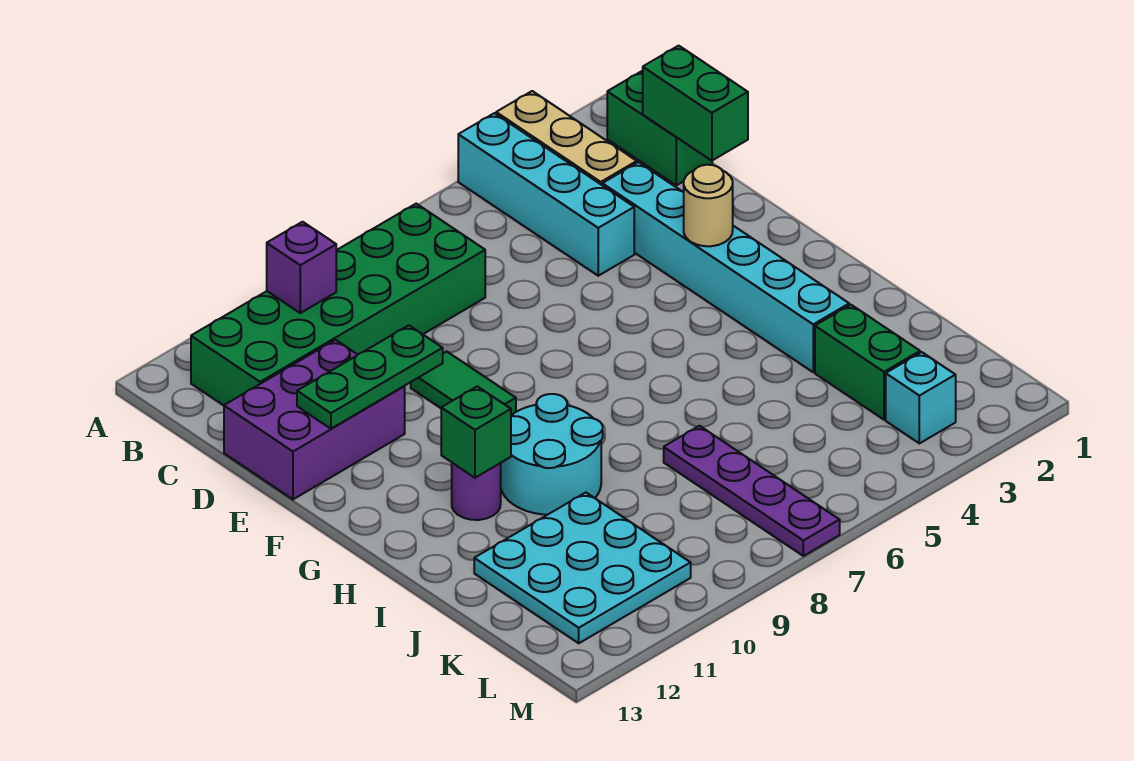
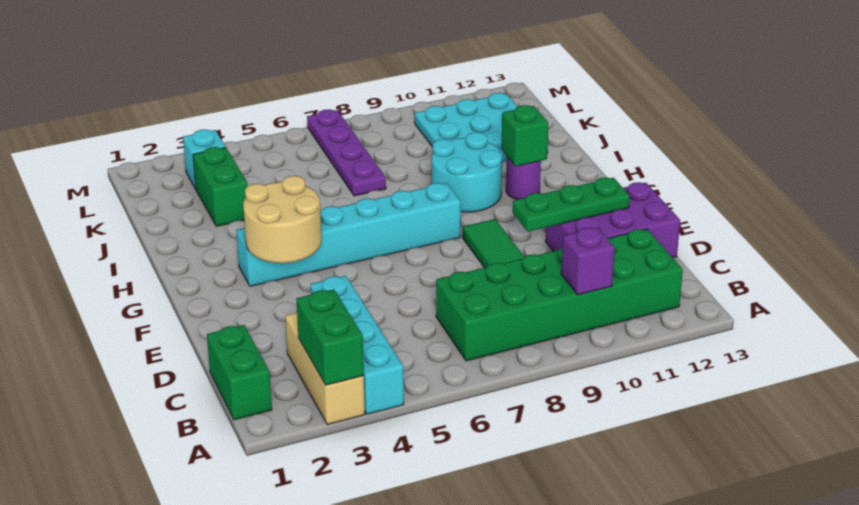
green brick C1:D1 level 2 -> green brick A3:B3 level 2
cyan brick D3:I3 level 1 -> cyan brick G3:G8 level 1
tan round brick F3 level 2 -> tan round brick F3:G4 level 2

